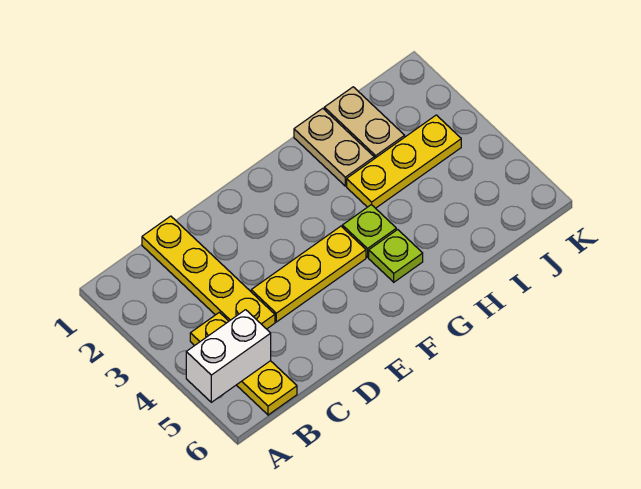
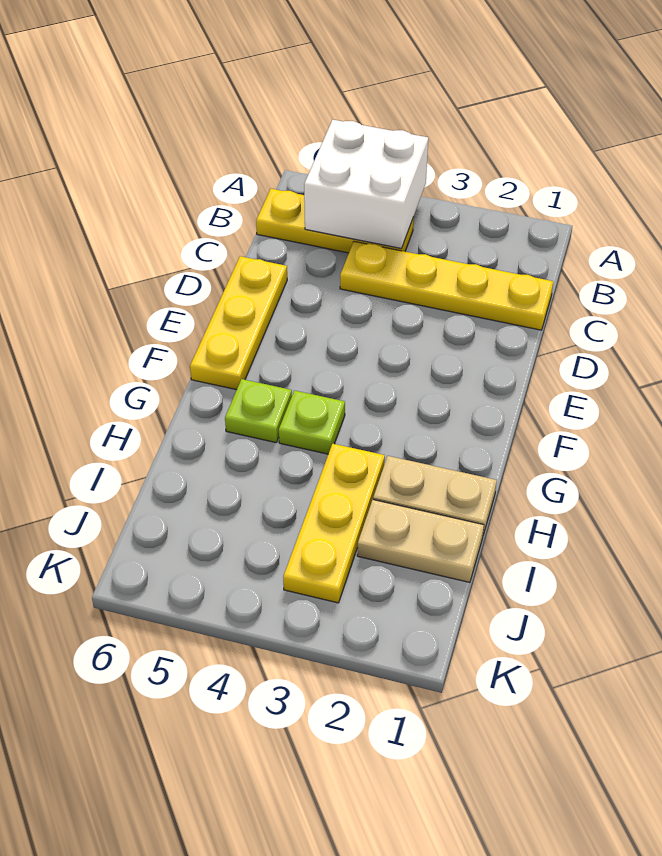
white brick A5:B5 level 2 -> white brick A4:B5 level 2
yellow plate D4:F4 level 1 -> yellow plate D6:F6 level 1

